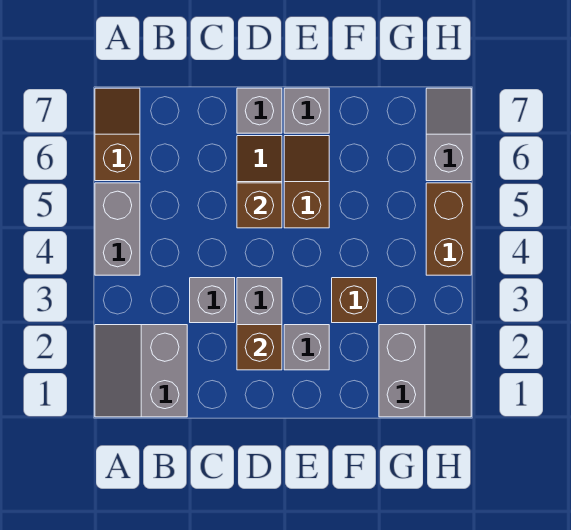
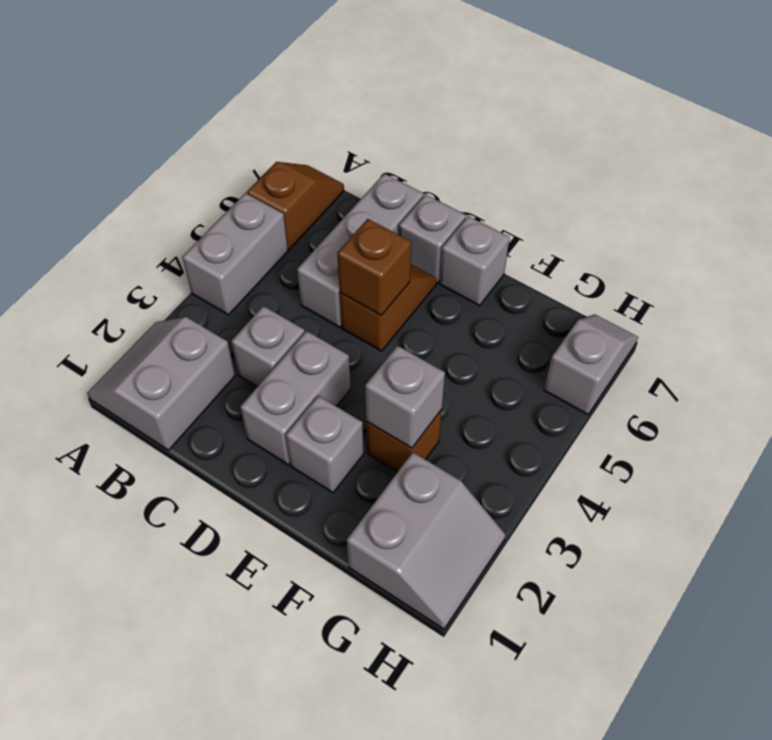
none -> grey brick C5:C7 level 1
brown brick D2 level 2 -> none
brown slope E5:E6 level 1 top 5 -> none
none -> grey brick F3 level 2
brown brick H4:H5 level 1 -> none

